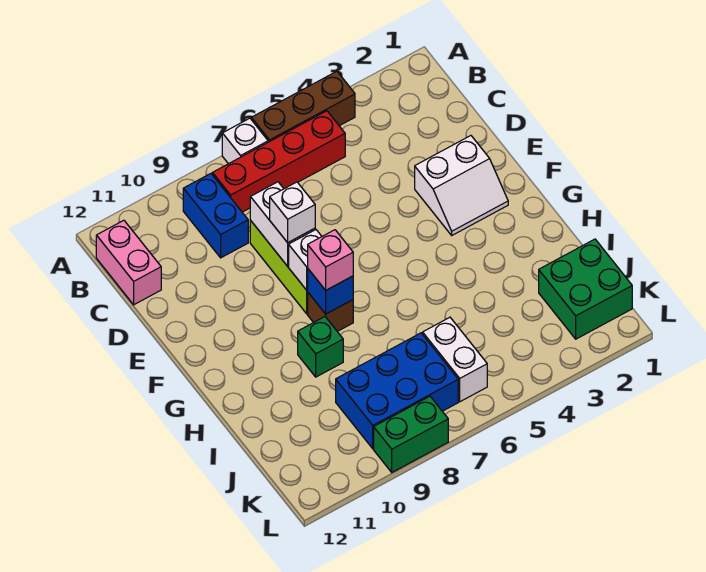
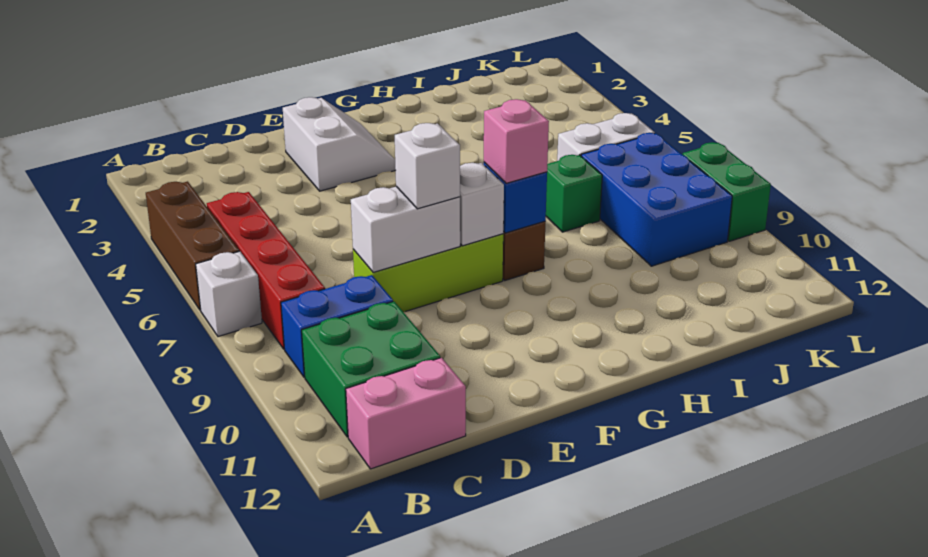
green brick H9 level 1 -> green brick I7 level 1
green brick J1:K2 level 1 -> green brick B10:C11 level 1

